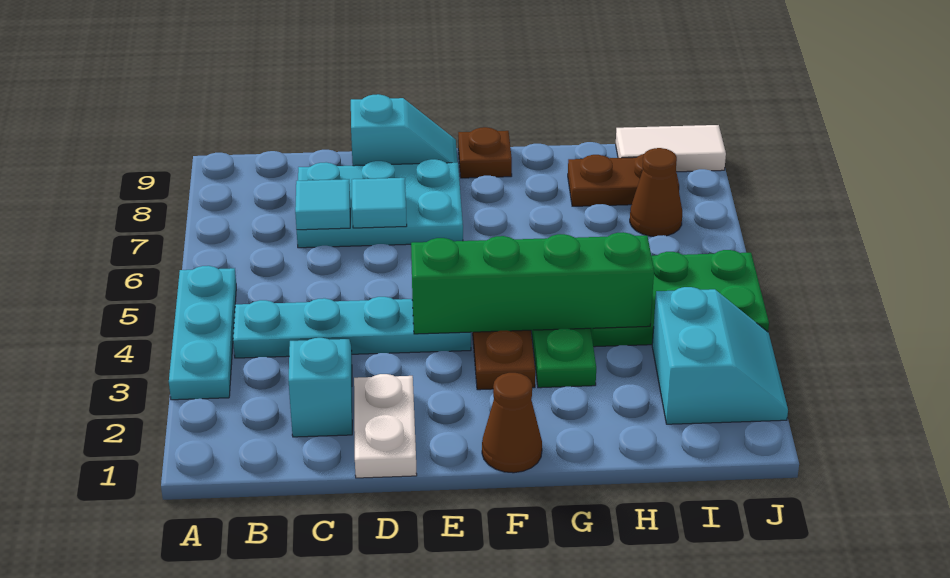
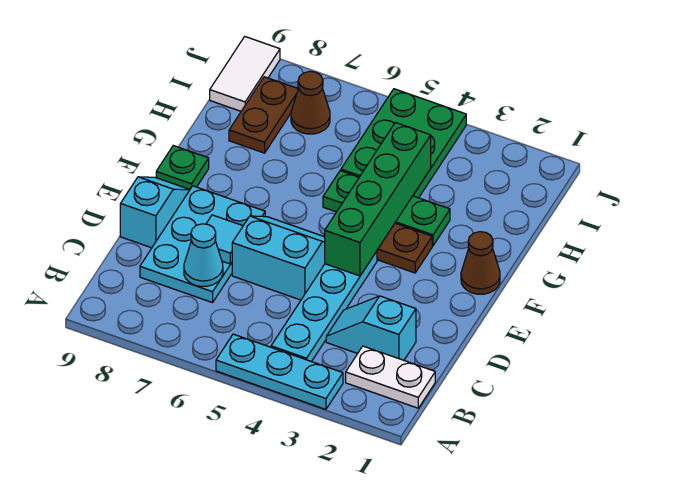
cyan tile C7 level 2 -> cyan cone C7 level 2
white plate D1:D2 level 1 -> white plate B1:B2 level 1
brown plate F9 level 1 -> green plate F9 level 1
cyan slope I2:J3 level 1 top I -> cyan slope D5:E6 level 1 top D

